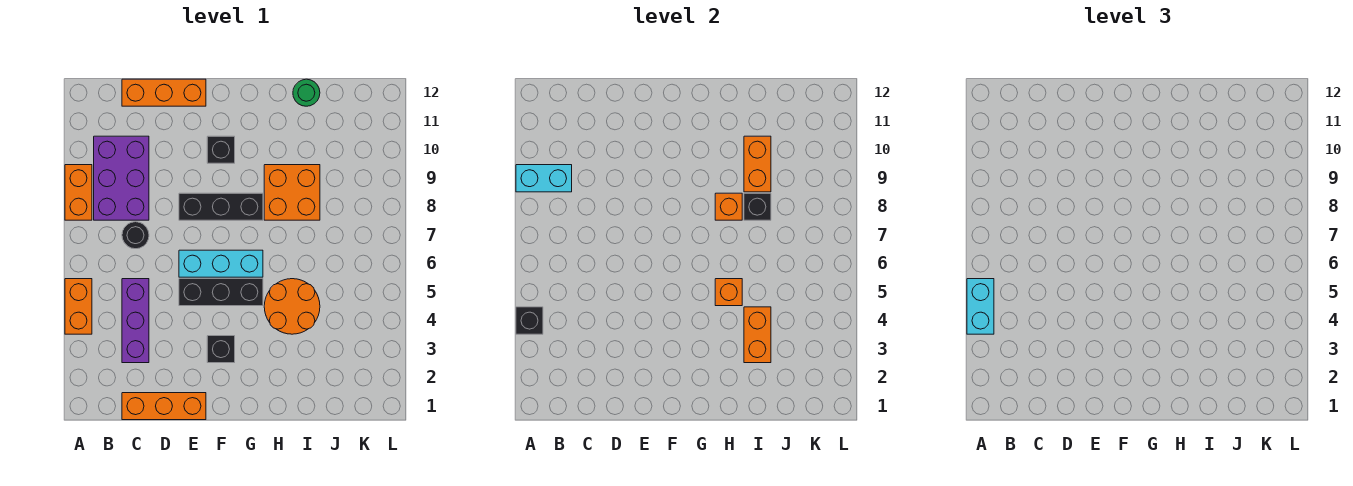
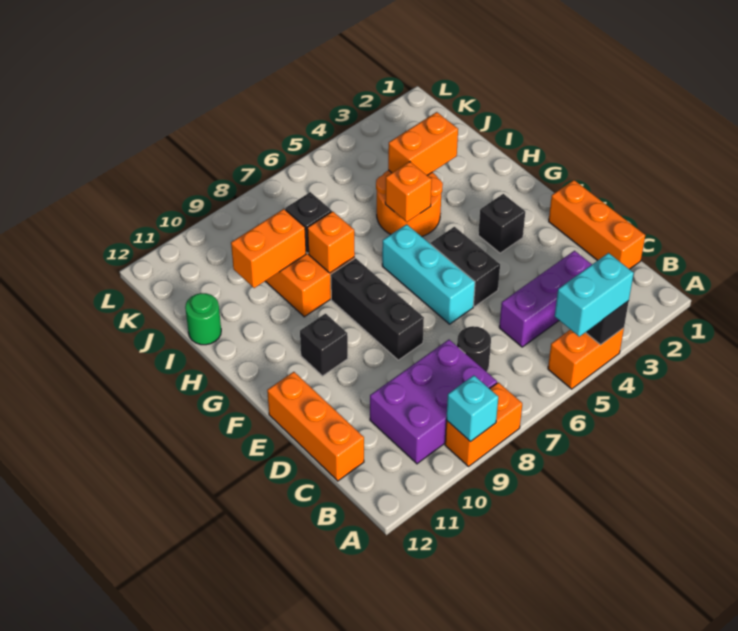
cyan brick A9:B9 level 2 -> cyan brick A9 level 2
black brick E5:G5 level 1 -> black brick E5:F5 level 1

